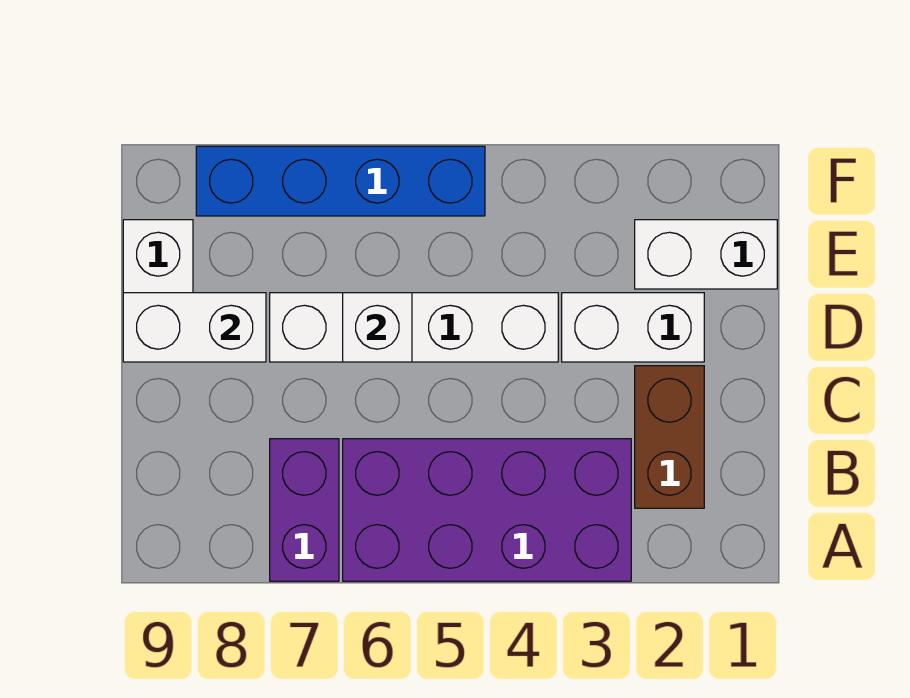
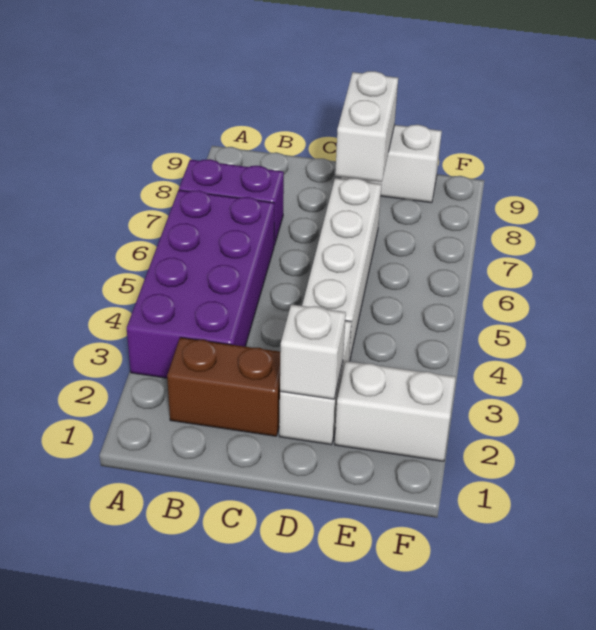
white brick D6 level 2 -> white brick D2 level 2
white brick E1:E2 level 1 -> white brick E2:F2 level 1
blue brick F5:F8 level 1 -> none

